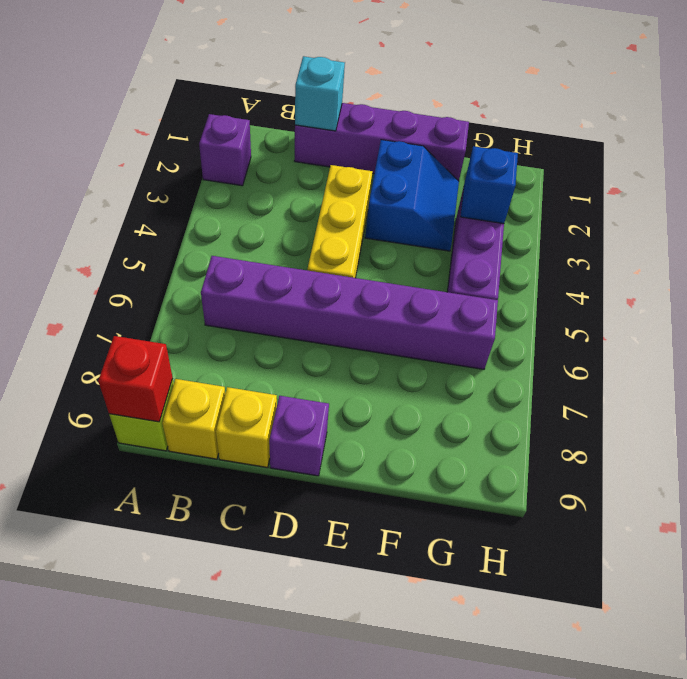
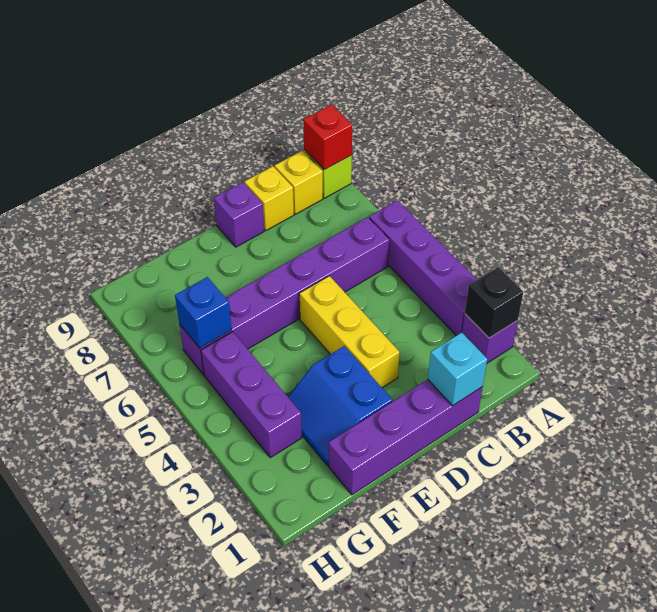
none -> black brick A2 level 2
none -> purple brick A3:A6 level 1
blue brick G3 level 2 -> blue brick G6 level 2

